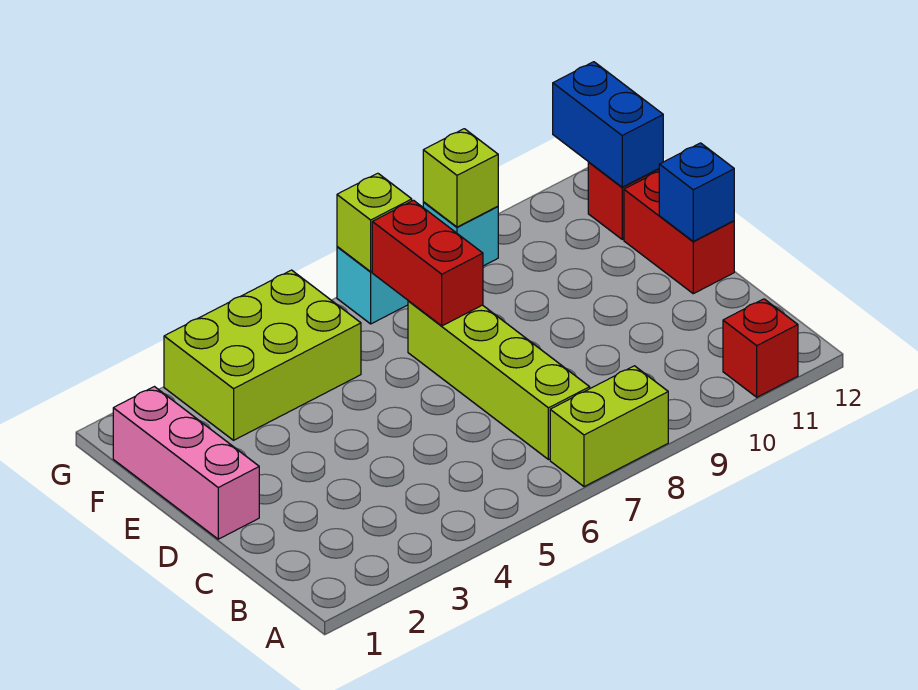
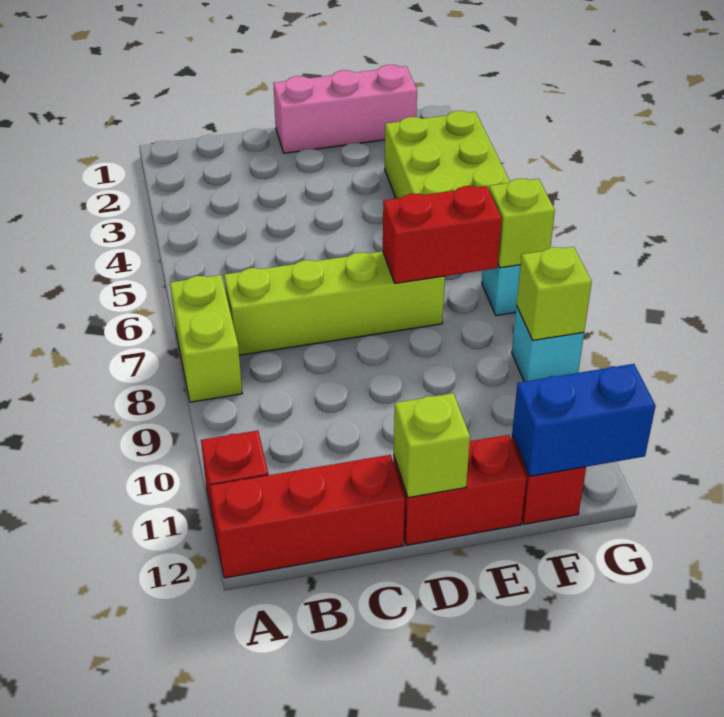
none -> red brick A12:C12 level 1
blue brick D12 level 2 -> lime brick D12 level 2

